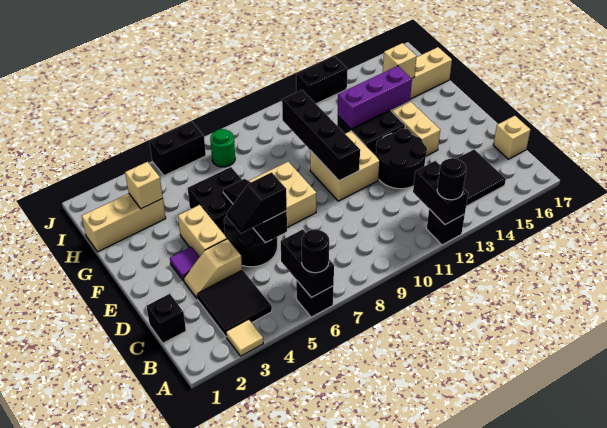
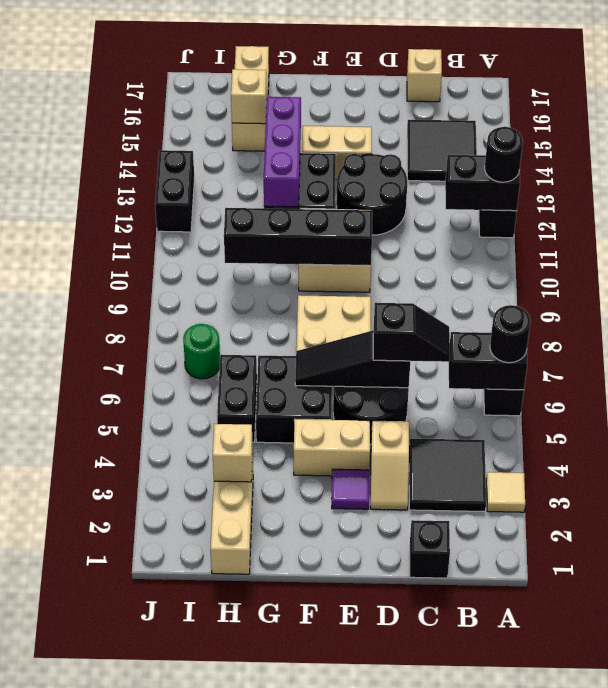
black slope D5:D6 level 3 top 6 -> black slope C6:D6 level 3 top D
black brick J5:J6 level 1 -> black brick H5:H6 level 1

